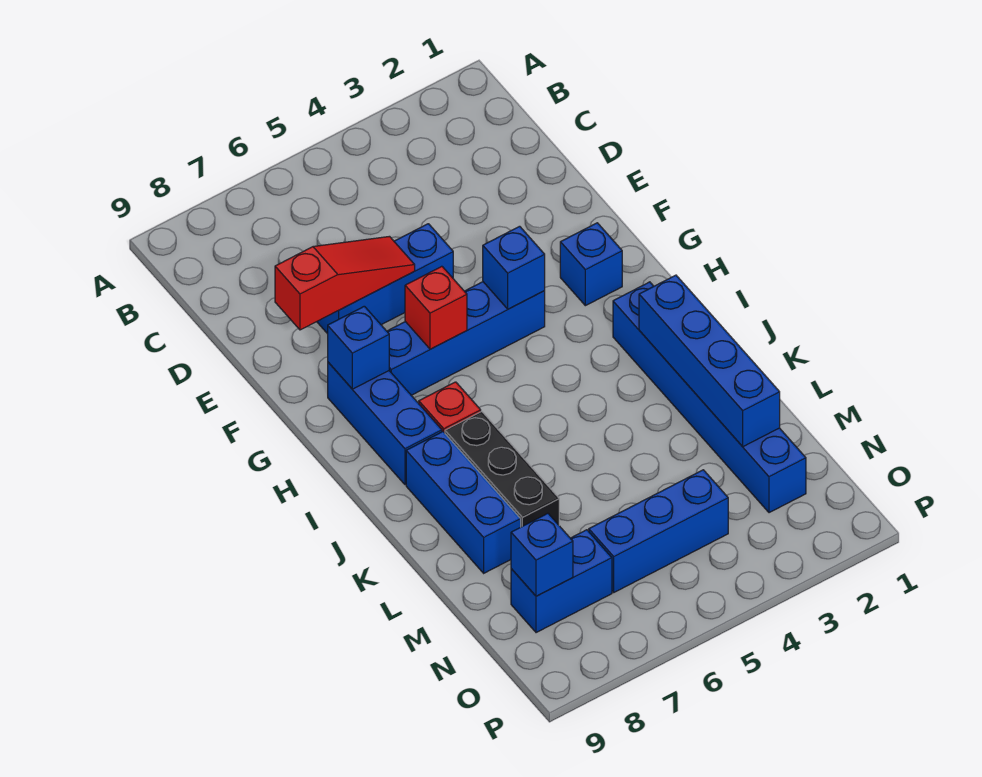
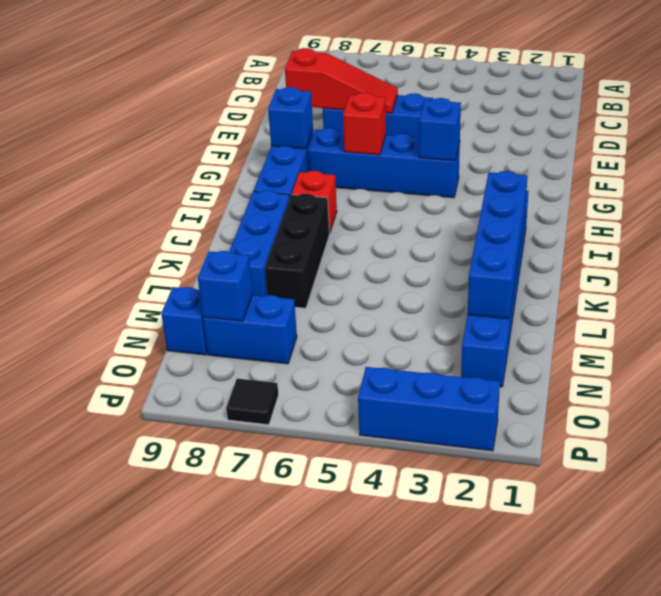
blue brick G2 level 1 -> blue brick N9 level 1
blue brick N4:N6 level 1 -> blue brick P2:P4 level 1
none -> black tile P7 level 1

